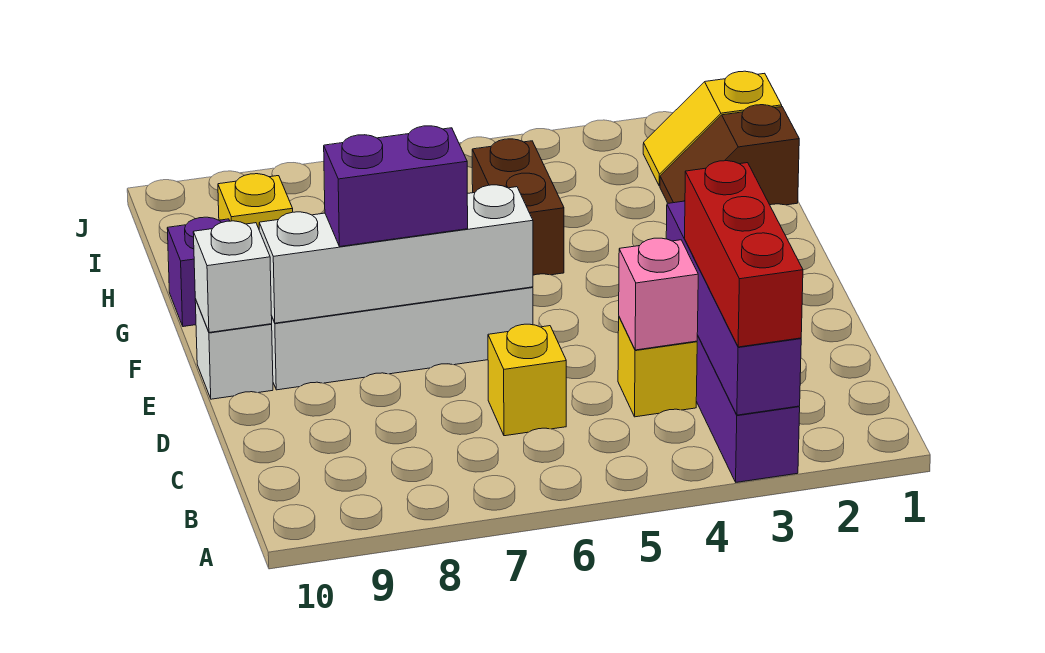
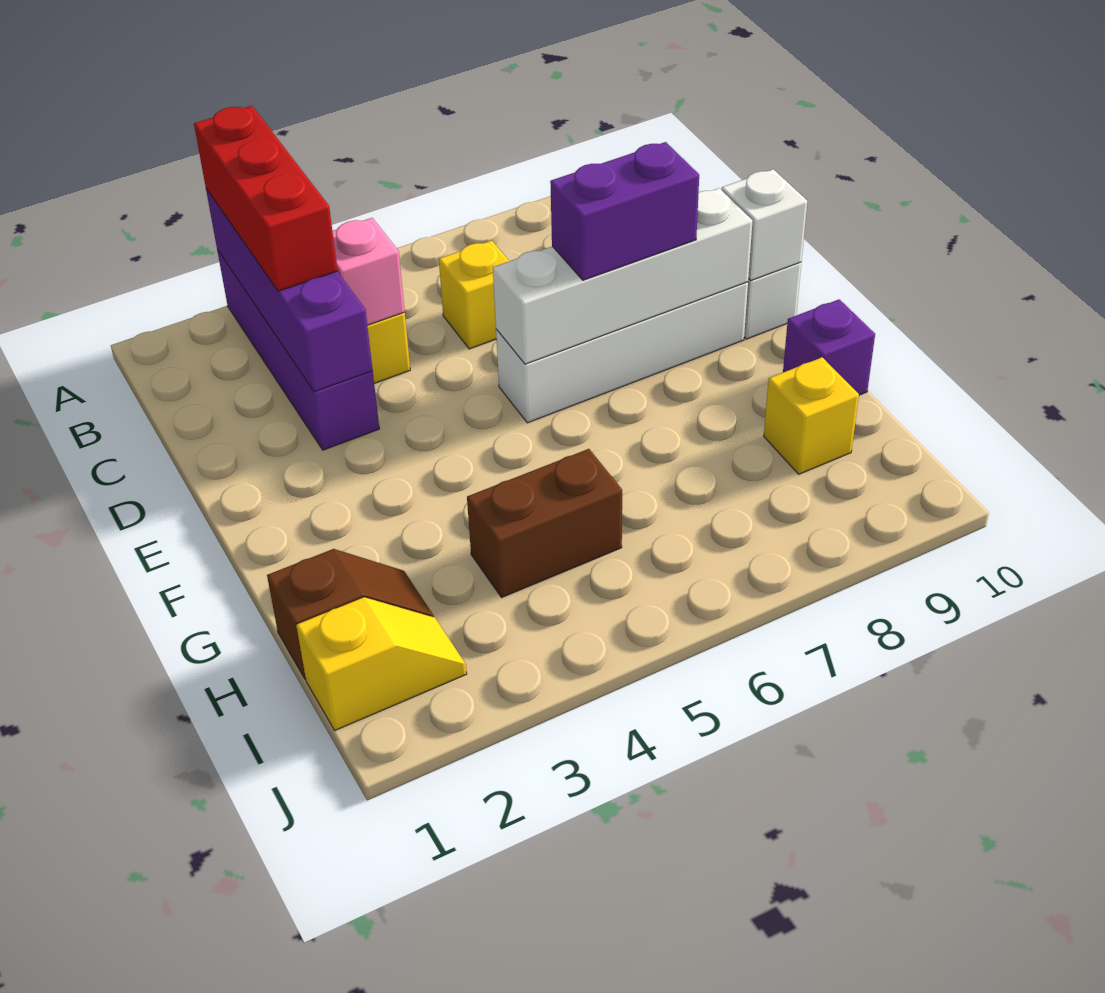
brown brick G5:H5 level 1 -> brown brick H4:H5 level 1

